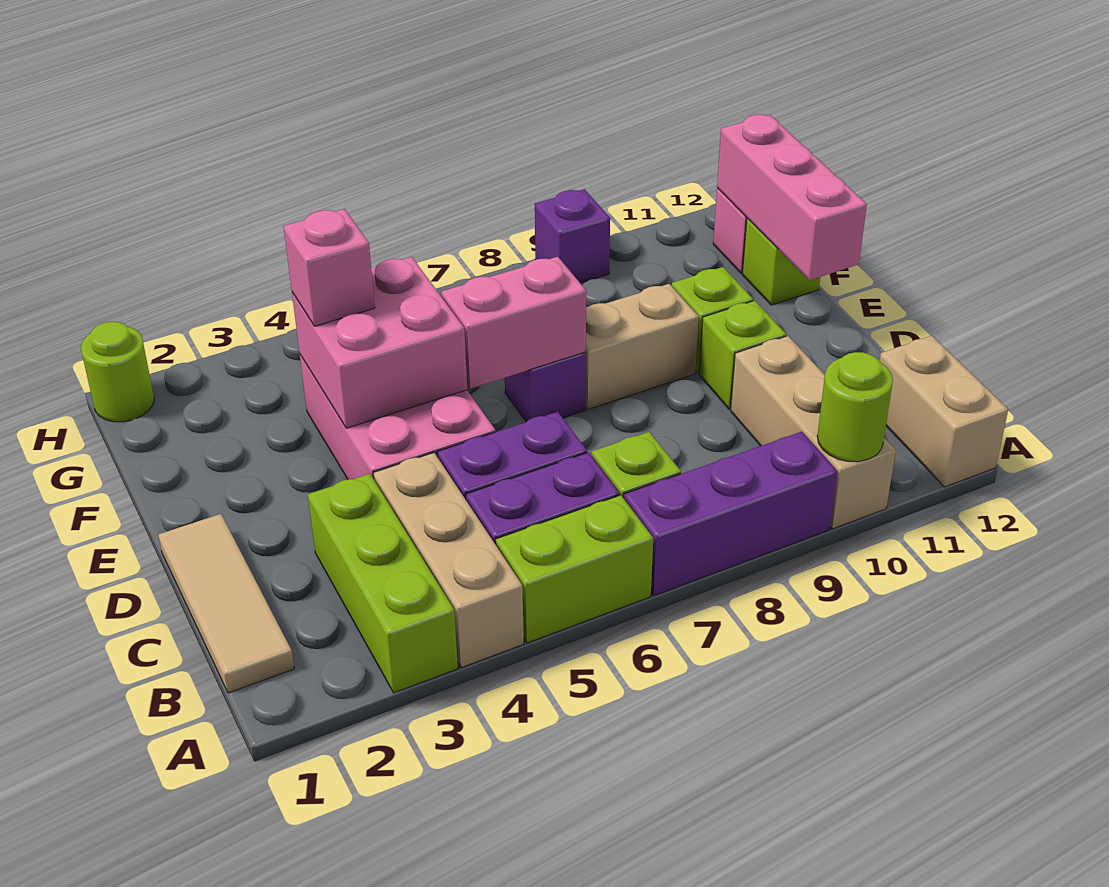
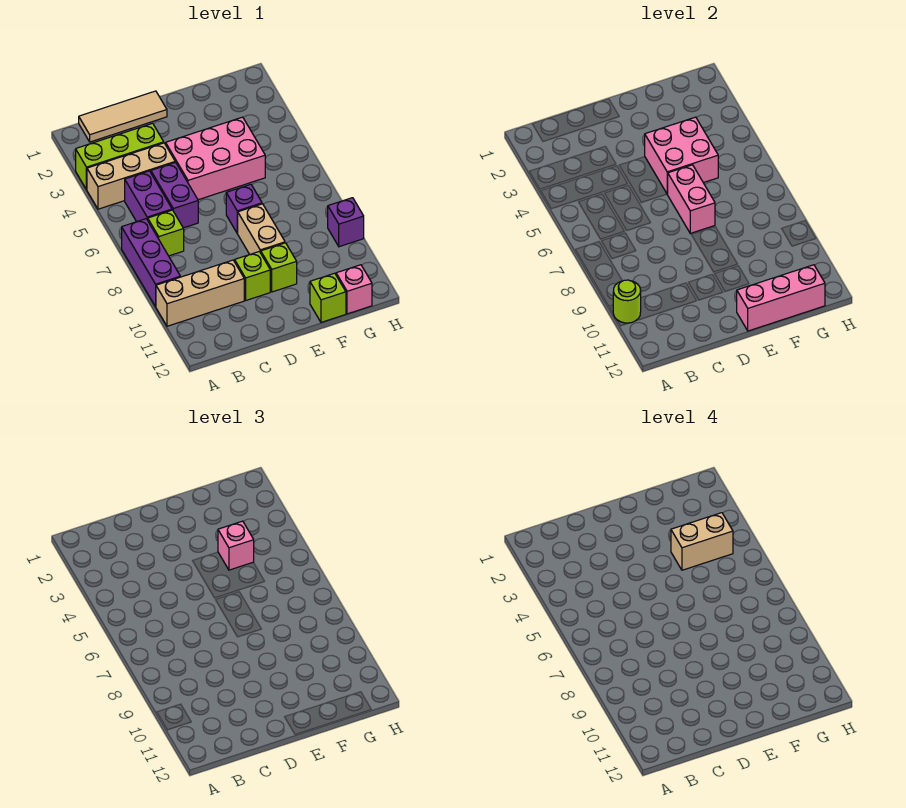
lime brick A5:A6 level 1 -> none
tan brick A12:B12 level 1 -> tan brick F4:G4 level 4
lime round brick H1 level 1 -> none

